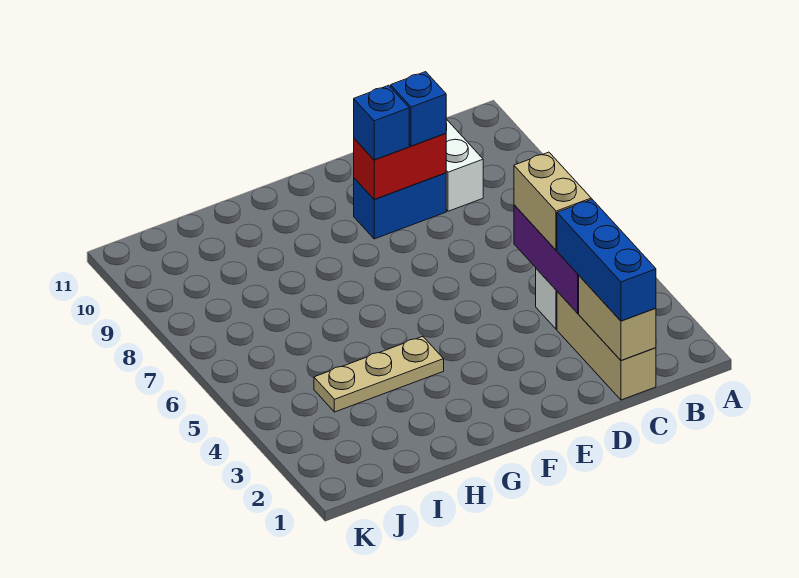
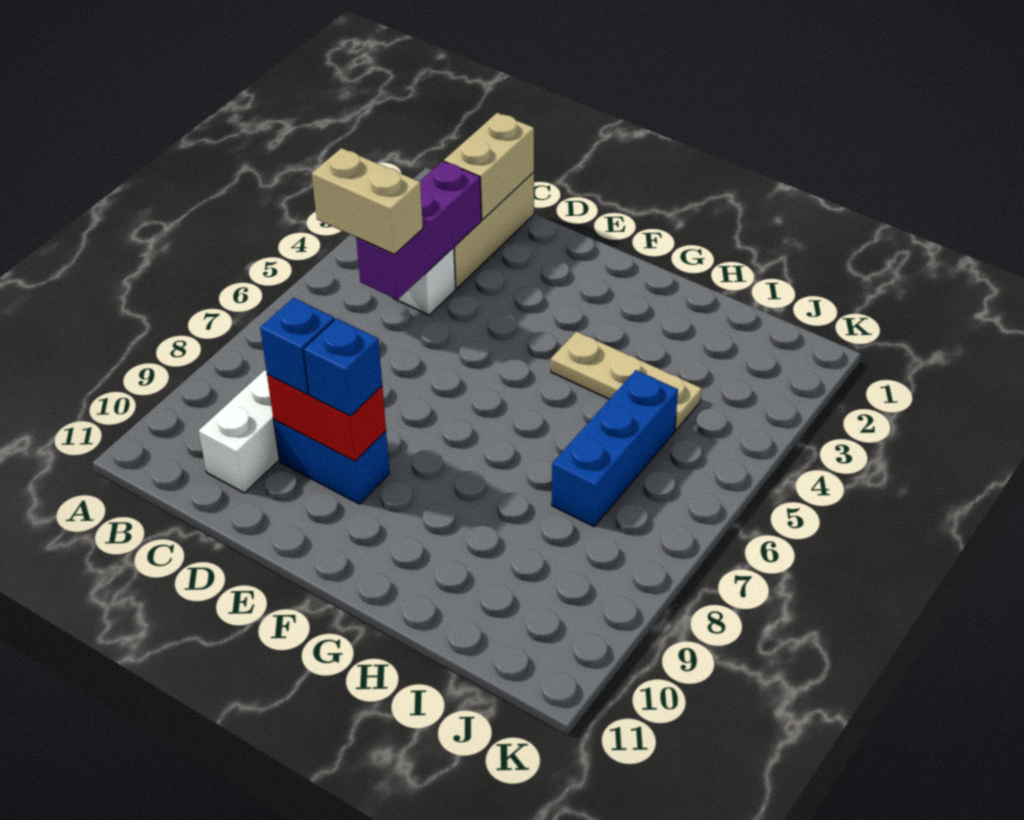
blue brick C1:C3 level 3 -> blue brick I5:I7 level 1
tan brick C4:C5 level 3 -> tan brick B5:C5 level 3

